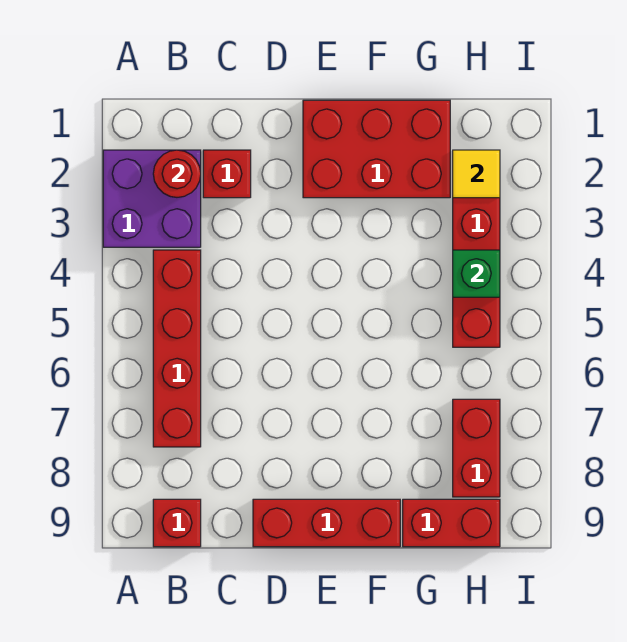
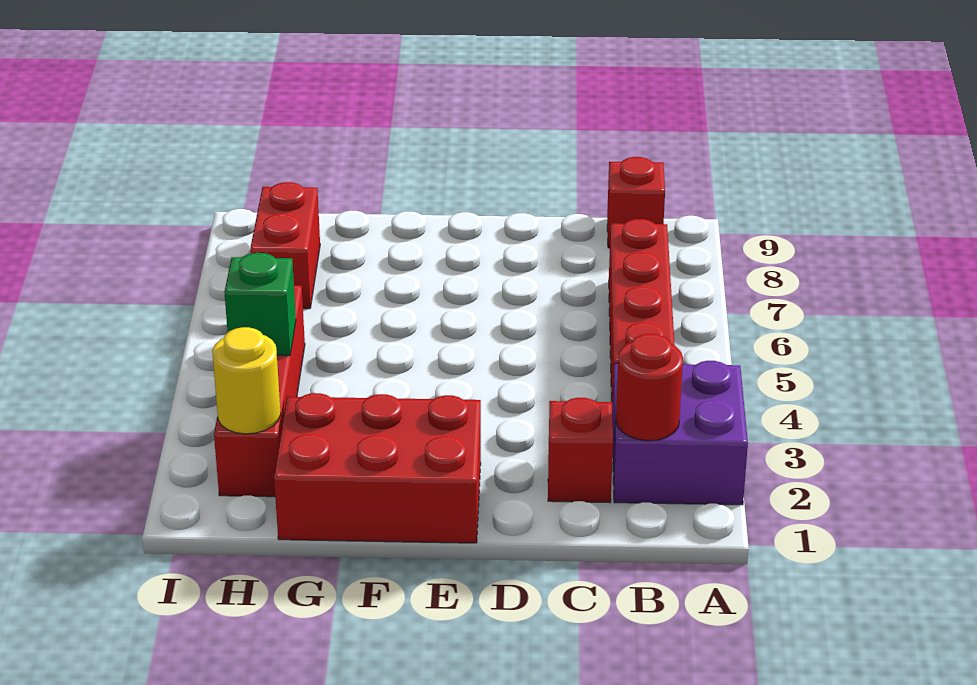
red brick D9:F9 level 1 -> none
red brick G9:H9 level 1 -> none
yellow tile H2 level 2 -> yellow round brick H2 level 2

